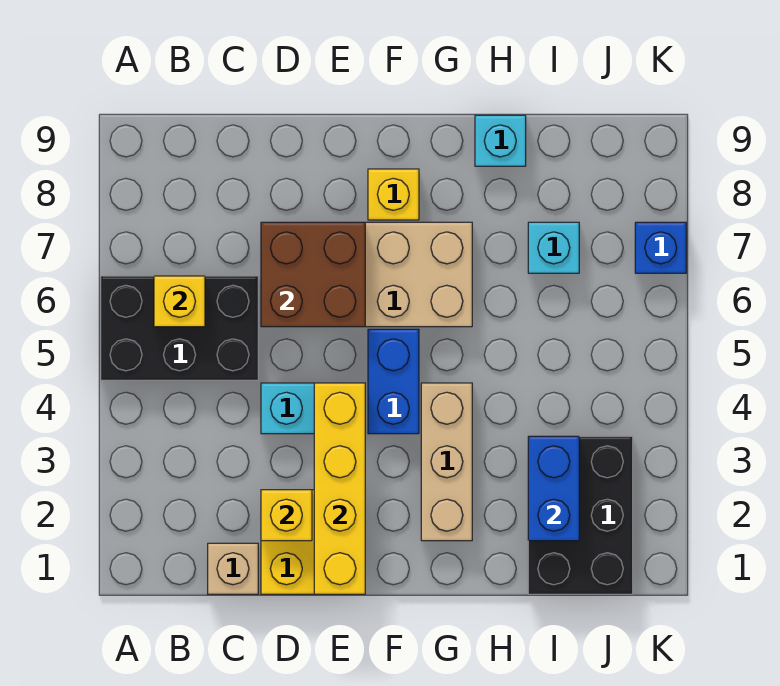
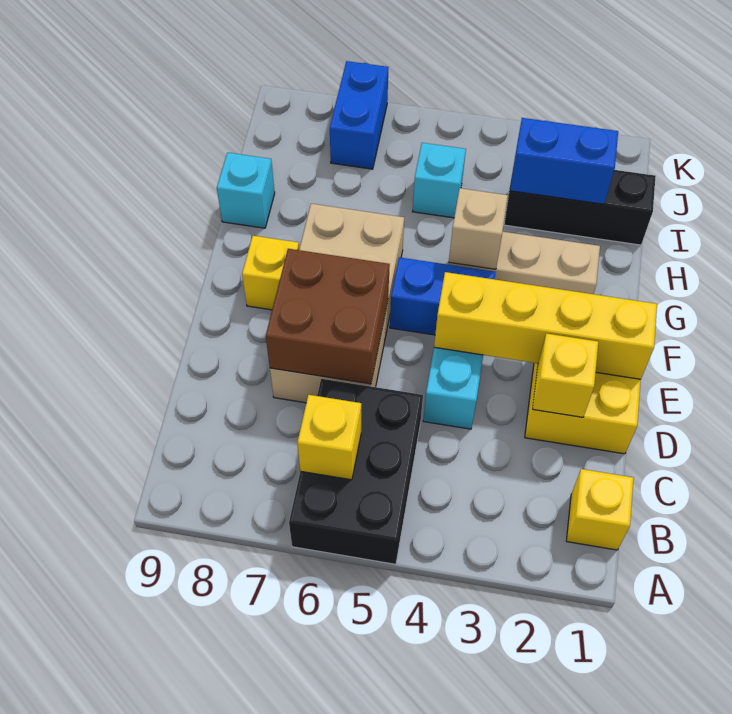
none -> yellow brick B1 level 1
tan brick C1 level 1 -> tan brick G4 level 2
black brick I1:J3 level 1 -> black brick I1:I3 level 1
cyan brick I7 level 1 -> cyan brick I5 level 1
blue brick K7 level 1 -> blue brick J7:K7 level 1

